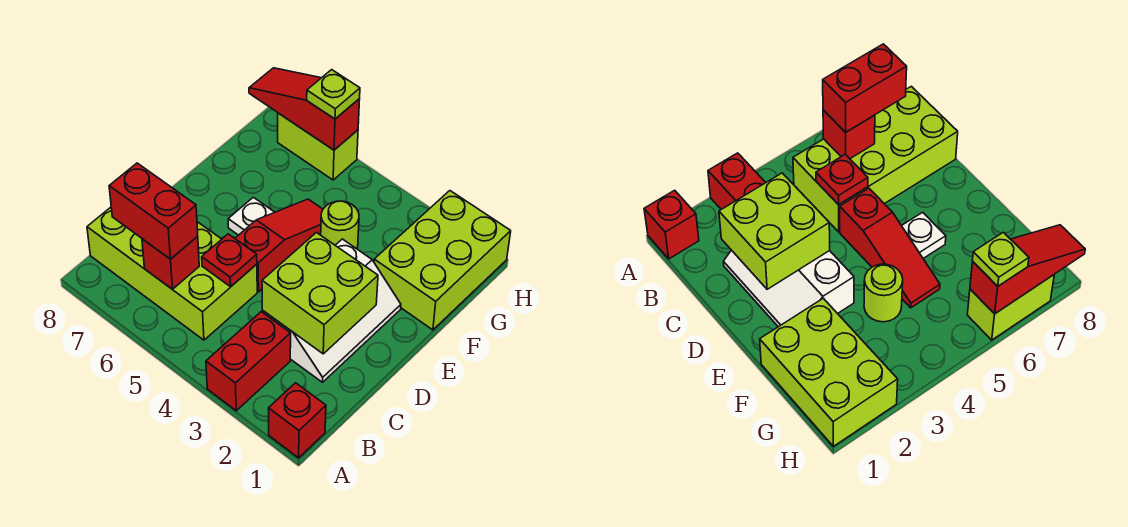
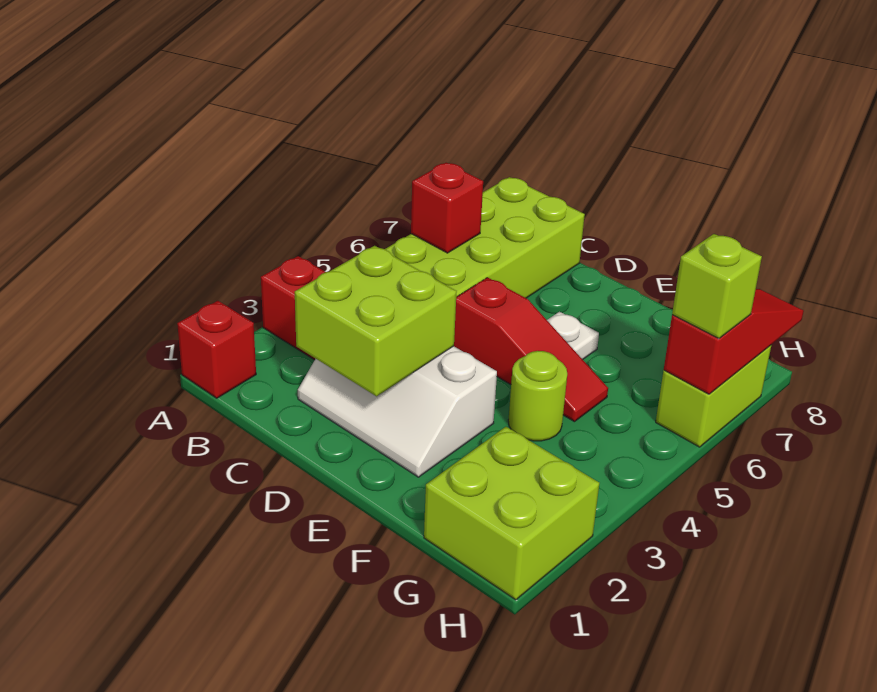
red brick B6:B7 level 3 -> none
red plate C5 level 2 -> none
lime brick F1:H2 level 1 -> lime brick G1:H2 level 1
lime plate H6 level 3 -> lime brick H6 level 3

